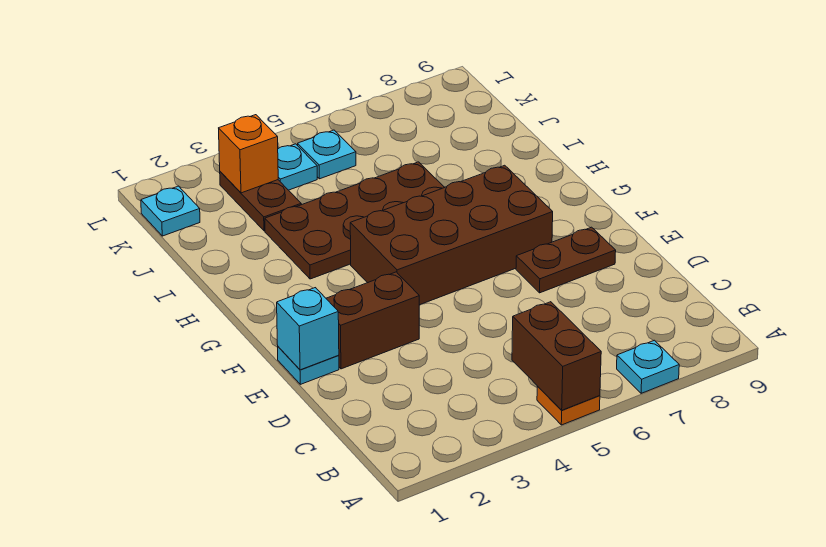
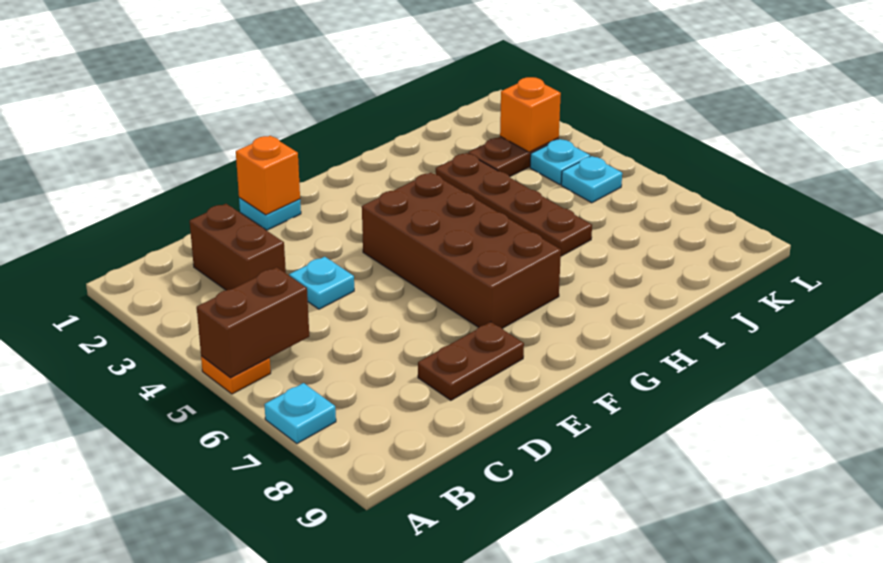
cyan brick E1 level 2 -> orange brick E1 level 2
brown brick E2:E3 level 1 -> brown brick C2:C3 level 1
brown plate E7:E8 level 1 -> brown plate D8:E8 level 1
brown plate H3:I6 level 1 -> brown plate I3:I6 level 1
cyan plate K1 level 1 -> cyan plate D4 level 1

